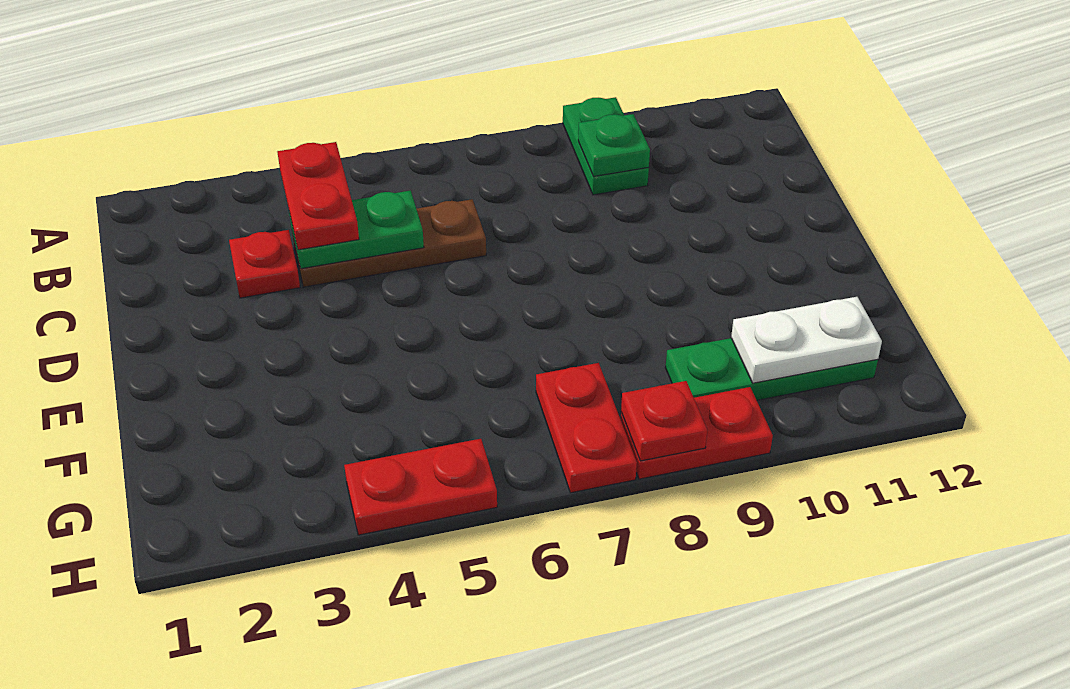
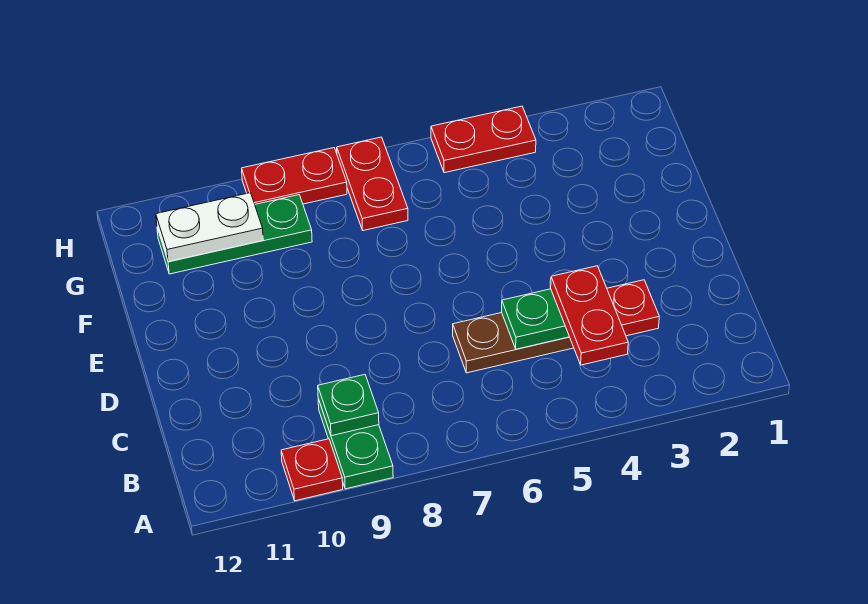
red plate H8 level 2 -> red plate A10 level 1

